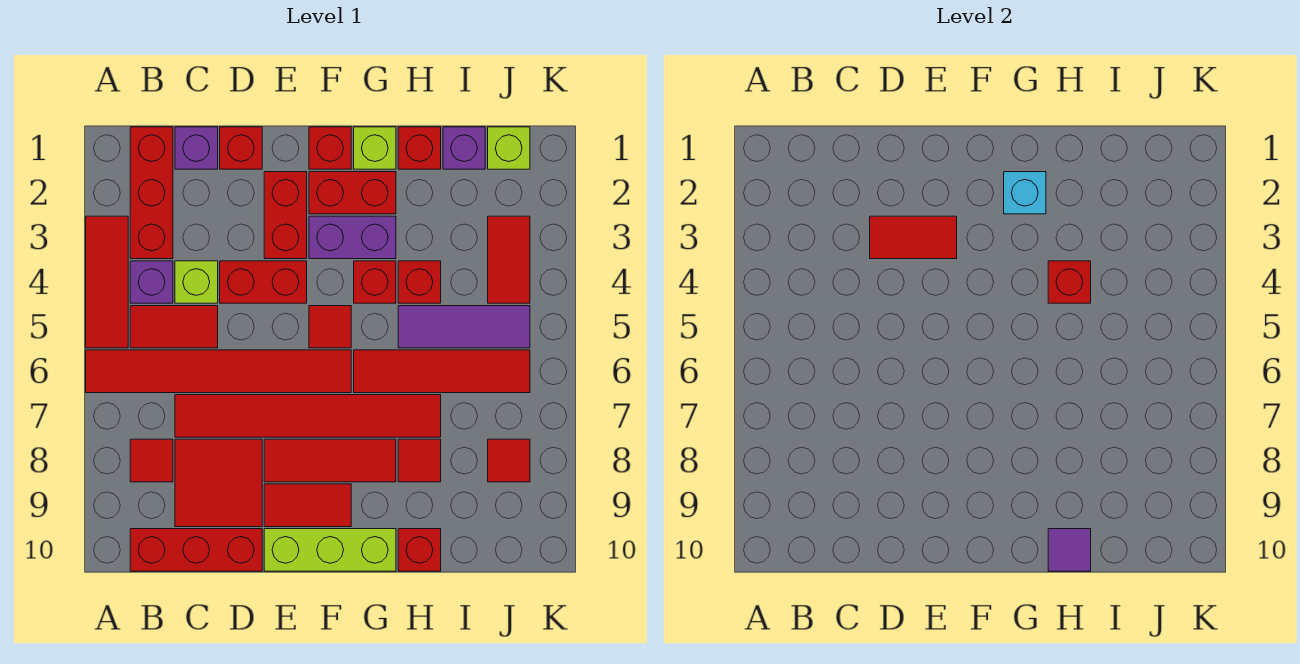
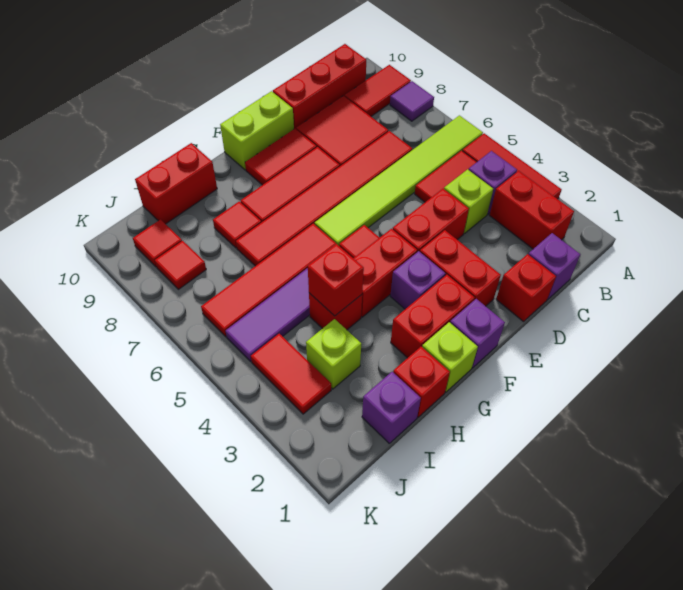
red tile A6:F6 level 1 -> lime tile A6:F6 level 1
red brick B1:B3 level 1 -> red brick B2:B3 level 1
red tile B8 level 1 -> red tile J9 level 1
red tile D3:E3 level 2 -> red tile A9:B9 level 1
lime brick E10:G10 level 1 -> lime brick E10:F10 level 1
red brick F1 level 1 -> purple brick F1 level 1
purple brick F3:G3 level 1 -> purple brick F3 level 1
cyan brick G2 level 2 -> none
red brick G4 level 1 -> red brick F4:G4 level 1
red brick H10 level 1 -> red brick H10:I10 level 1
purple tile H10 level 2 -> purple tile A8 level 1
lime brick J1 level 1 -> lime brick I3 level 1

